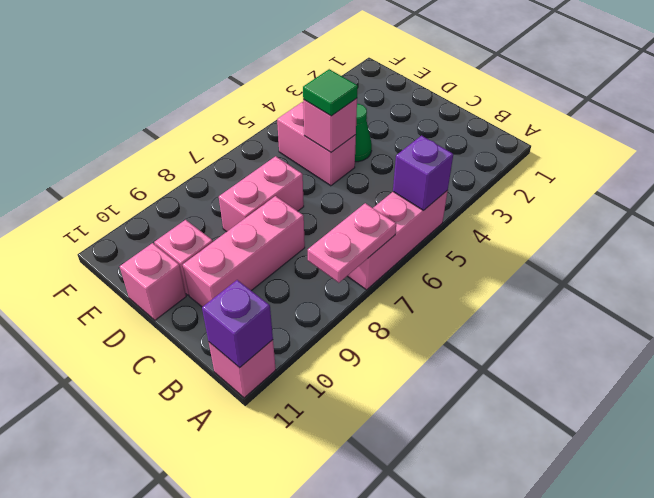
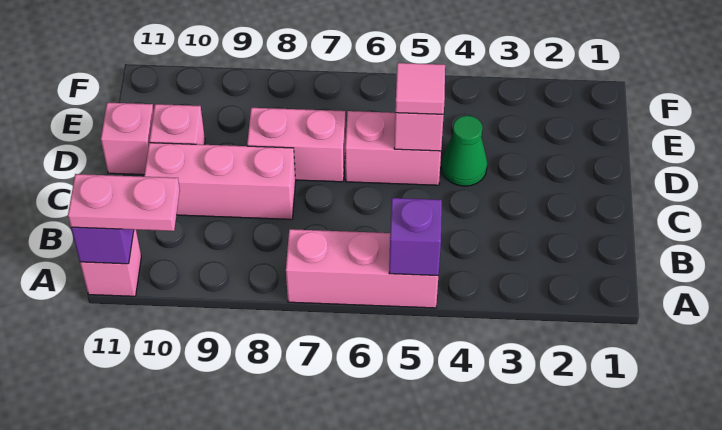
pink plate A7:A8 level 2 -> pink plate A10:A11 level 3
pink brick D5:E5 level 1 -> pink brick D5:D6 level 1
green tile D5 level 3 -> pink tile D5 level 3

